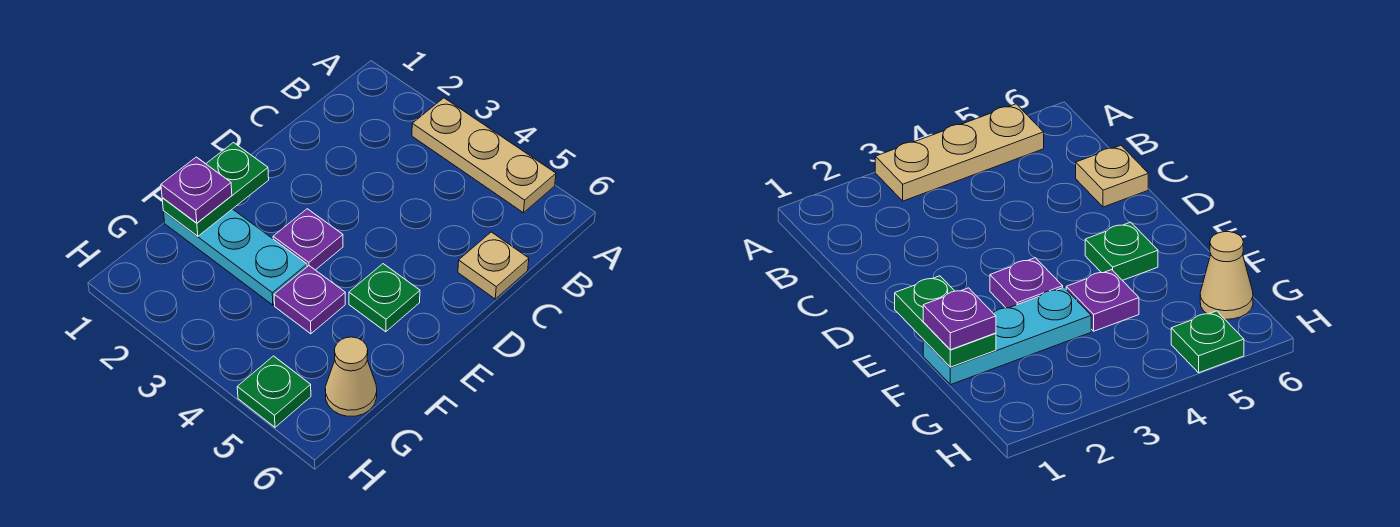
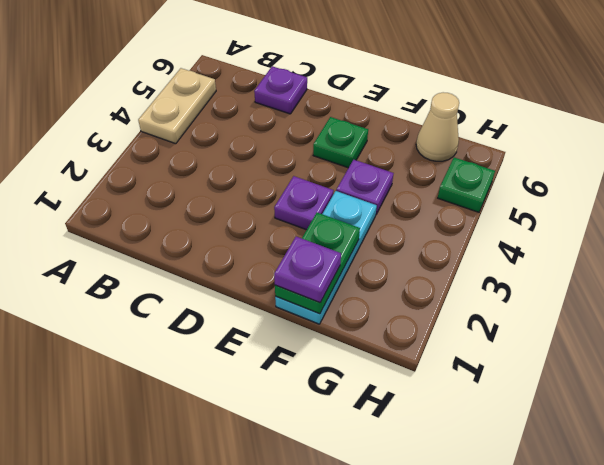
tan plate A3:A5 level 1 -> tan plate A4:A5 level 1
tan plate C6 level 1 -> purple plate C6 level 1
green plate E1:F1 level 2 -> green plate F1:F2 level 2

